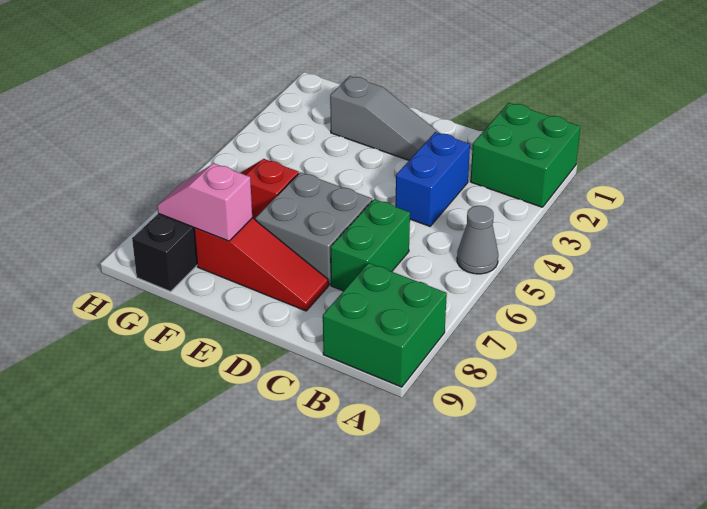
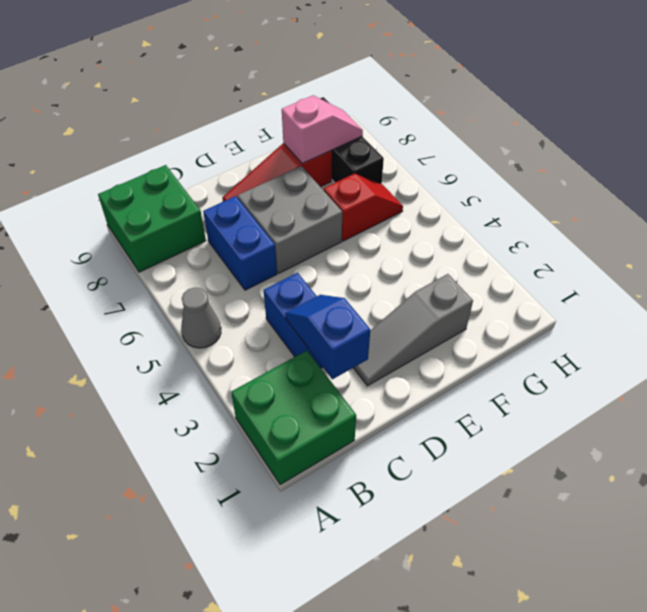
none -> blue slope C2:C3 level 2 top 2
green brick C6:C7 level 1 -> blue brick C6:C7 level 1

